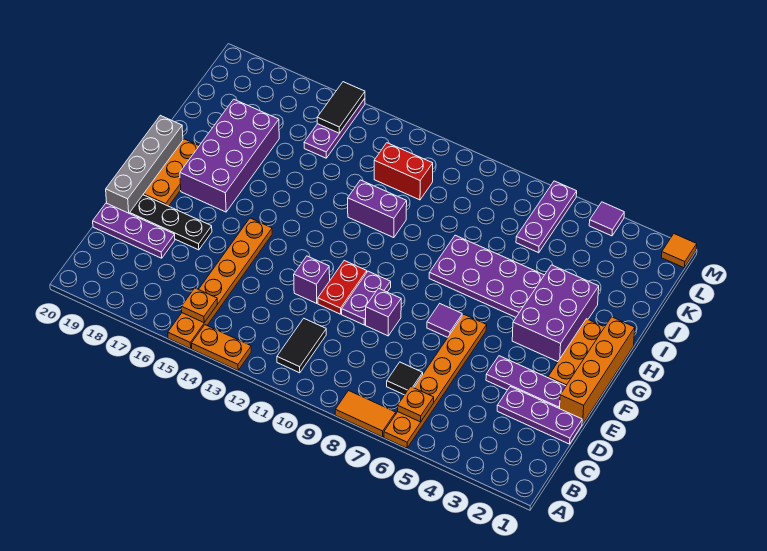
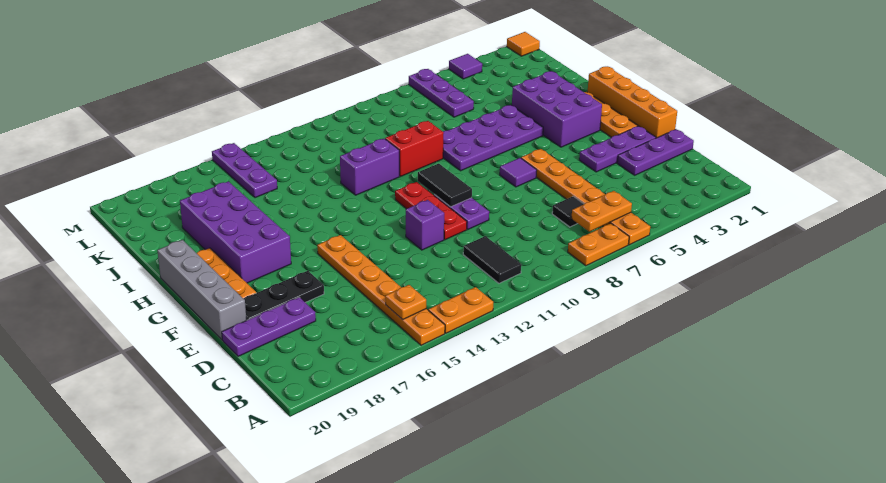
orange tile A7:A8 level 1 -> orange plate A7:A8 level 1
orange plate B6 level 2 -> orange plate B6:B7 level 2
purple brick E9 level 1 -> none
red plate E11:F11 level 1 -> red plate E11:G11 level 1
red brick K11:K12 level 1 -> red brick I9:I10 level 1
black tile L15:M15 level 2 -> black tile F10:G10 level 2

